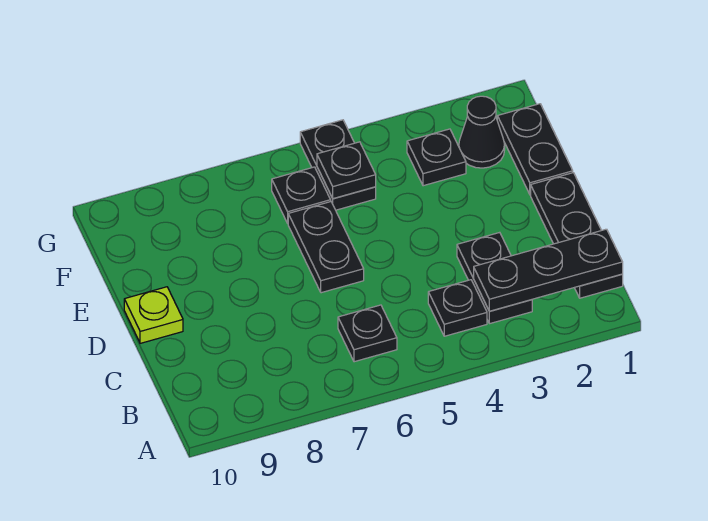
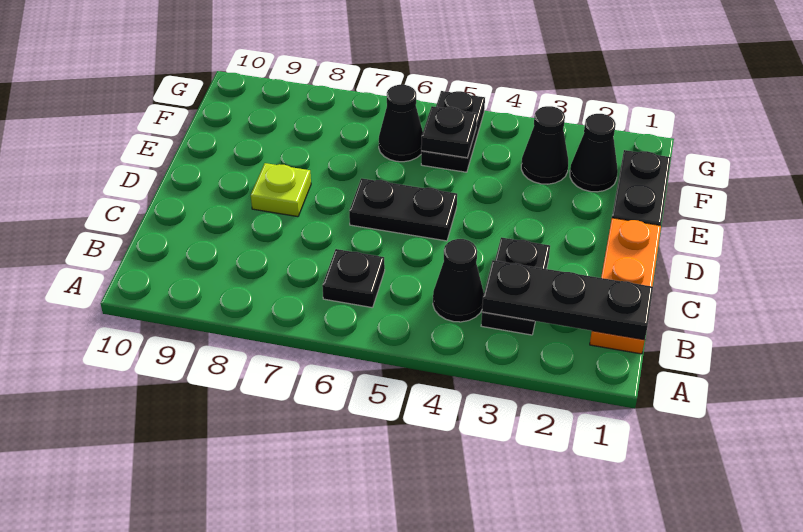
black plate B1:D1 level 1 -> orange plate B1:D1 level 1
black plate B4 level 1 -> black cone B4 level 1
black plate D6:E6 level 1 -> black plate D5:D6 level 1
lime plate D10 level 1 -> lime plate D8 level 1
black plate F3 level 1 -> black cone F3 level 1
black plate F6 level 1 -> black cone F6 level 1

